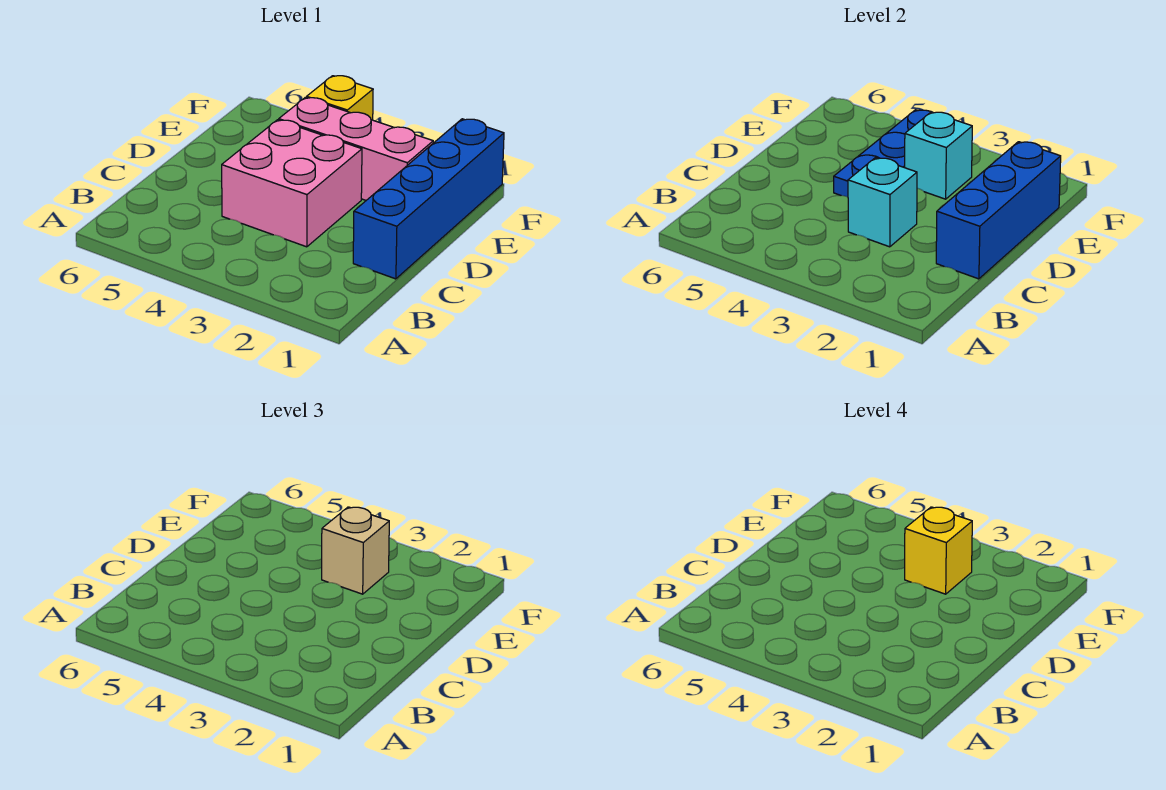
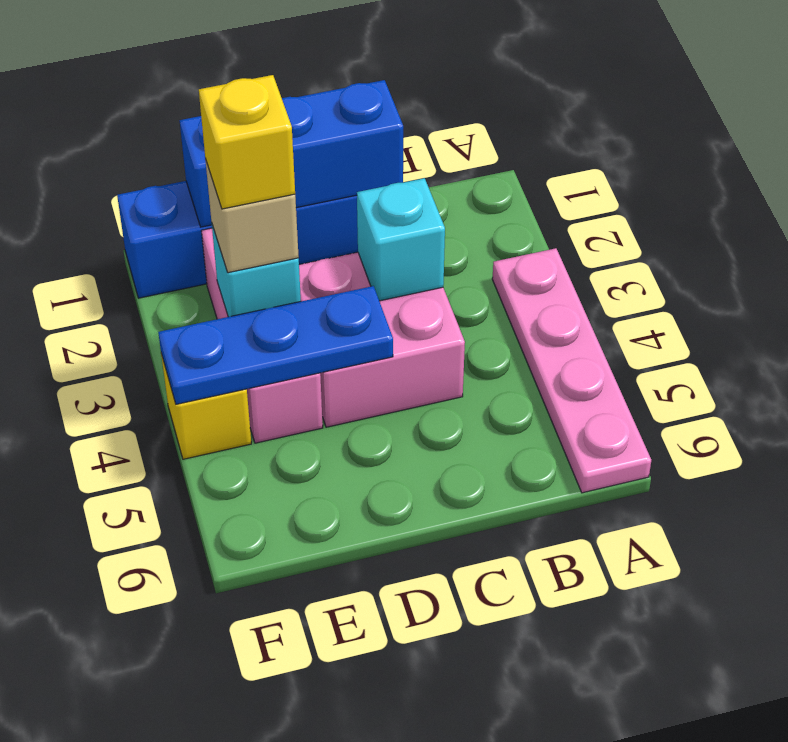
none -> pink plate A3:A6 level 1

